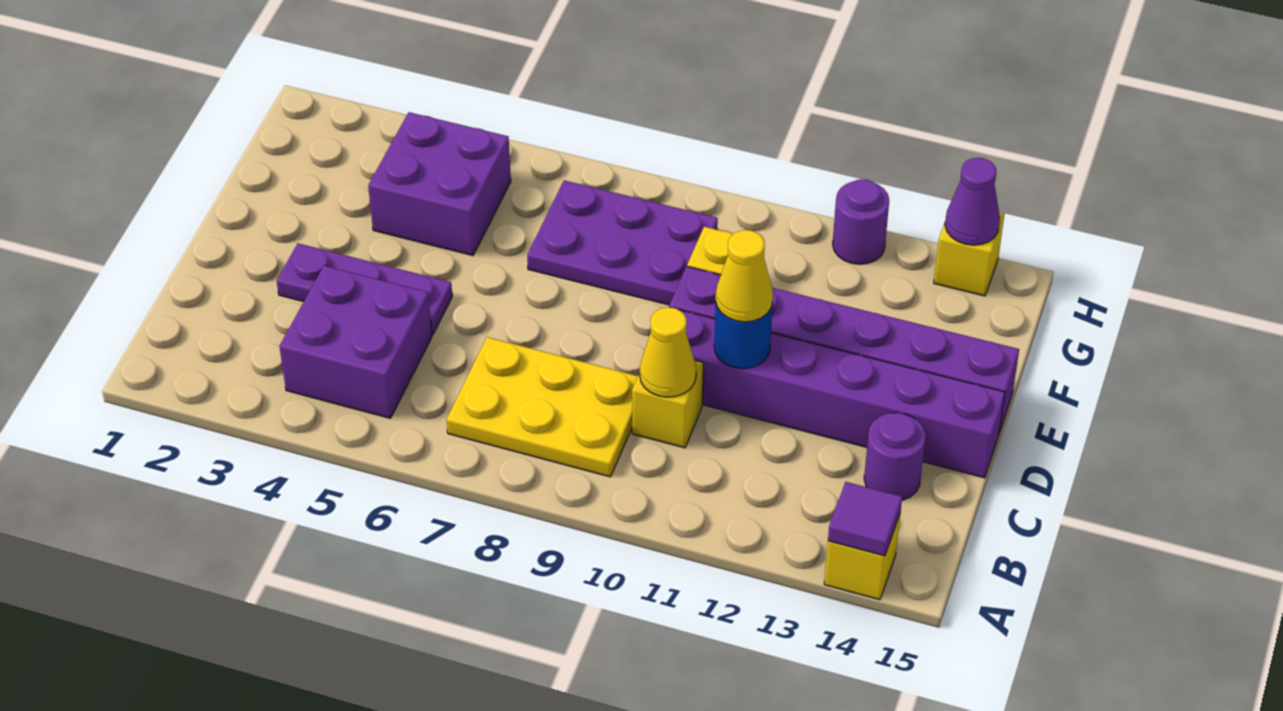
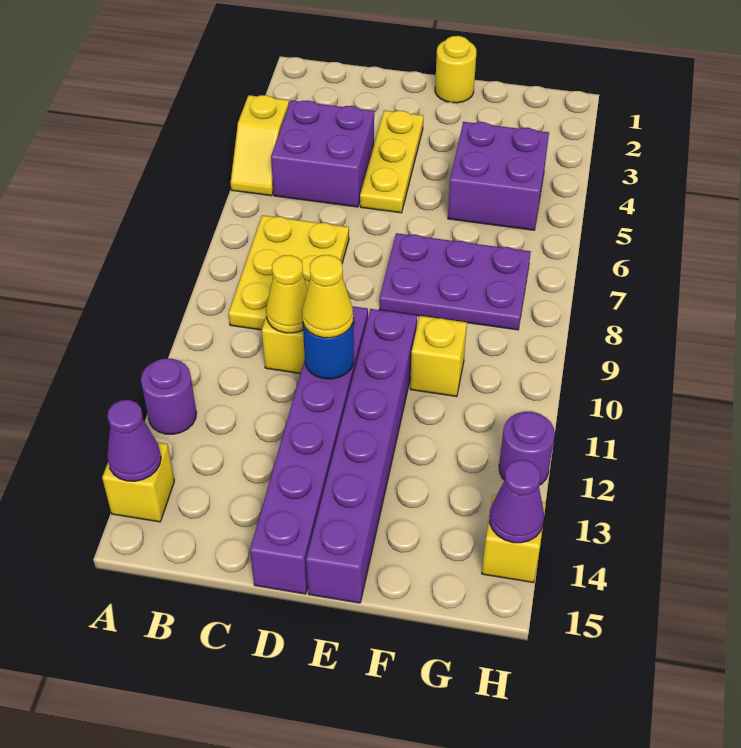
none -> yellow slope A4:A5 level 1 top 4
purple tile A14 level 2 -> purple cone A14 level 2
purple round brick C14 level 1 -> purple round brick A12 level 1
purple plate D3:D5 level 1 -> yellow plate D3:D5 level 1
none -> yellow round brick E1 level 1
purple plate F7:G9 level 1 -> purple plate E7:G8 level 1

